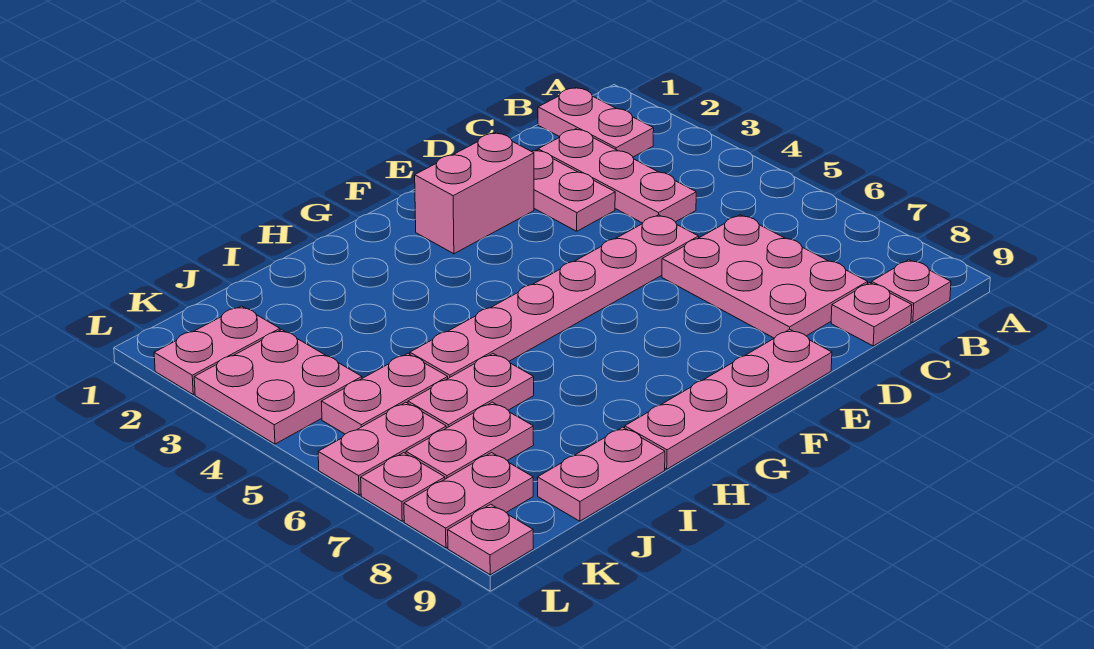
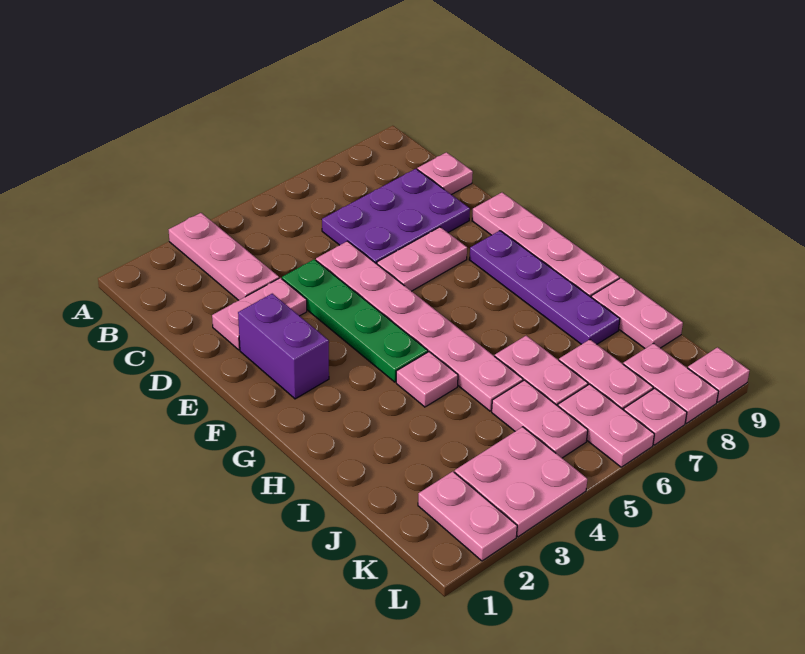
pink plate B1:B2 level 1 -> pink plate E6:E7 level 1
pink plate B9 level 1 -> pink plate H4 level 1
pink plate C2:C4 level 1 -> pink plate A3:C3 level 1
pink plate C6:D8 level 1 -> purple plate C6:D8 level 1
none -> green plate D4:G4 level 1
pink brick E2:F2 level 1 -> purple brick E2:F2 level 1
none -> purple plate F8:I8 level 1

